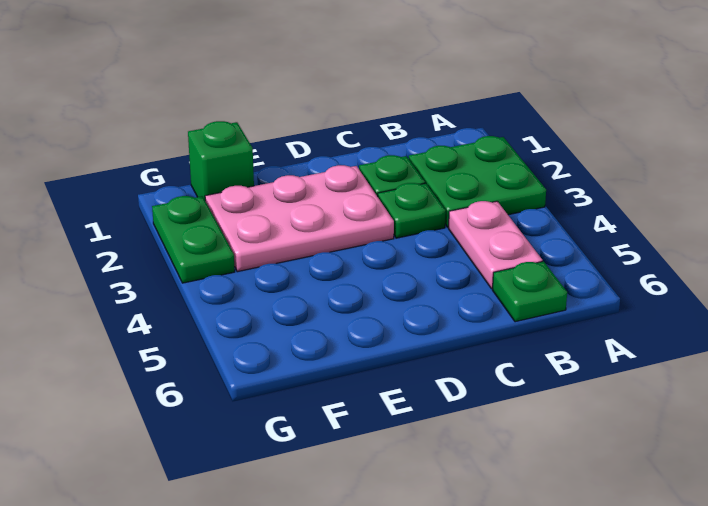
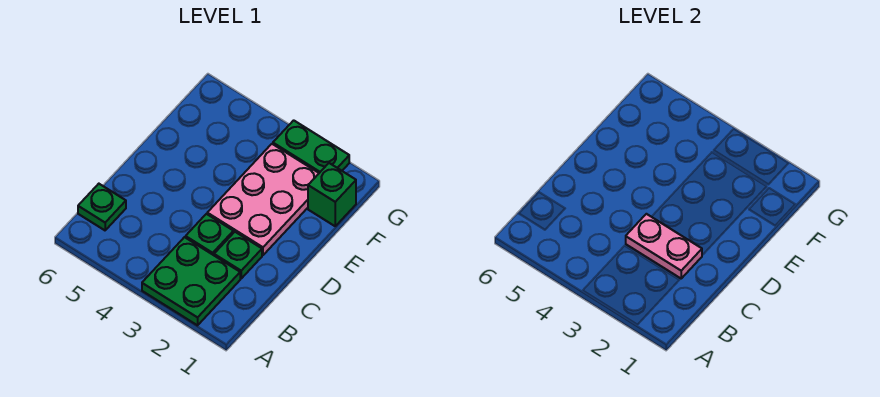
pink plate B4:B5 level 1 -> pink plate C2:C3 level 2

